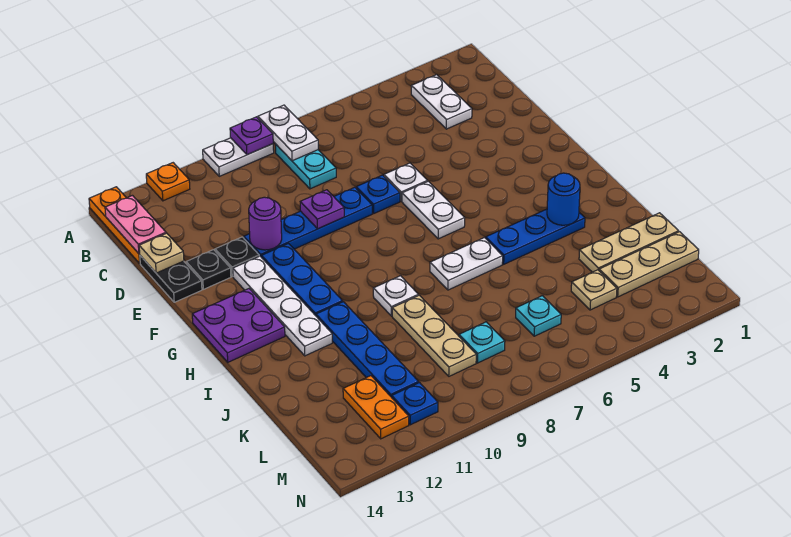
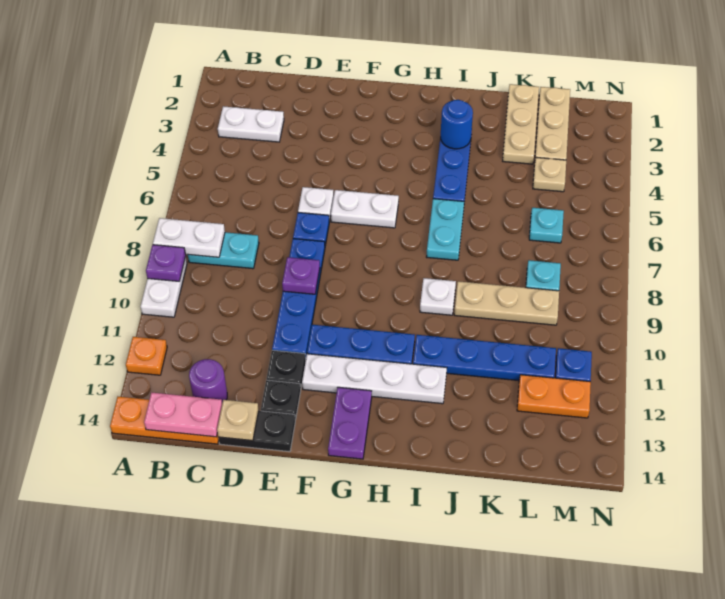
purple round brick E11 level 2 -> purple round brick C13 level 1
purple plate G13:H14 level 1 -> purple plate G13:G14 level 1
white plate I6:I7 level 1 -> cyan plate I6:I7 level 1

